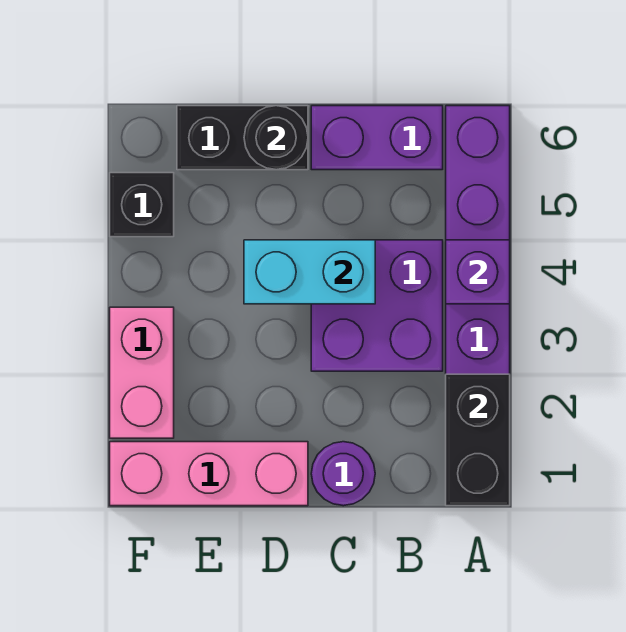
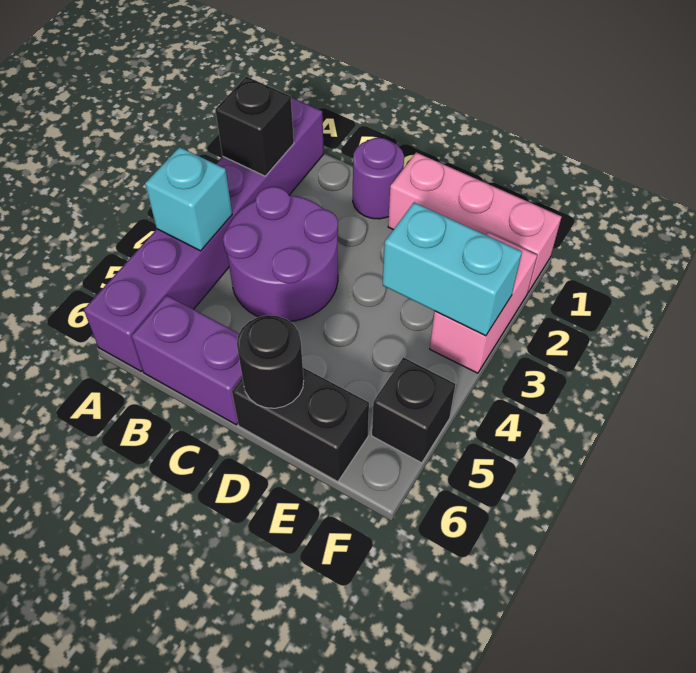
black brick A1:A2 level 2 -> black brick A2 level 2
purple brick A4 level 2 -> cyan brick A4 level 2
purple brick B3:C4 level 1 -> purple round brick B3:C4 level 1
cyan brick C4:D4 level 2 -> cyan brick E3:F3 level 2

